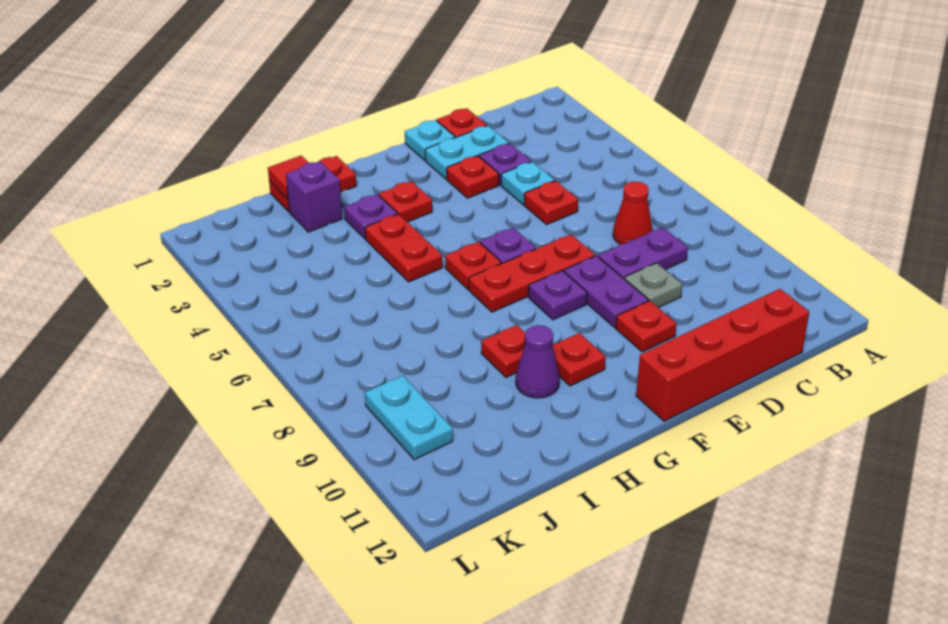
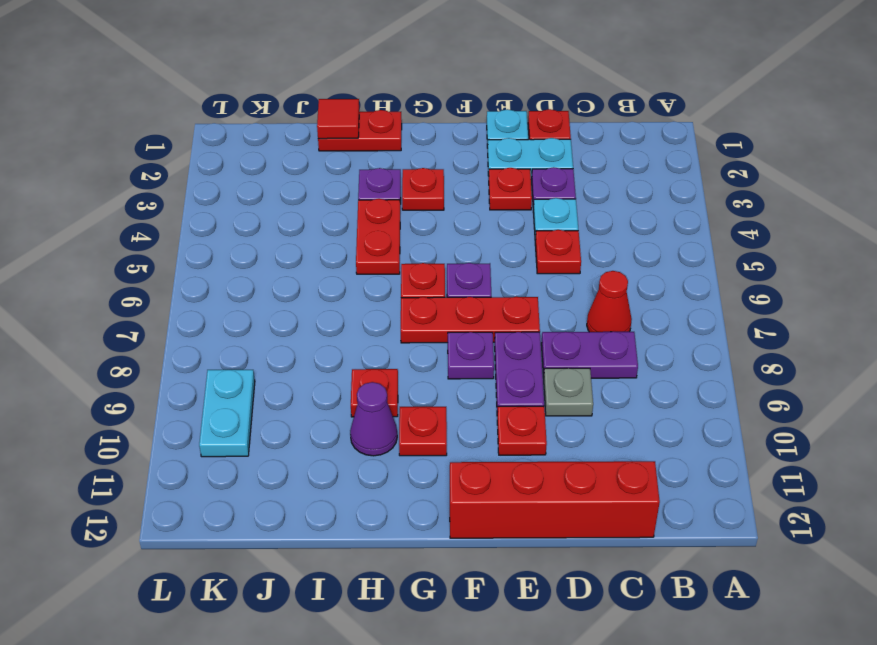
purple brick I2 level 1 -> none

